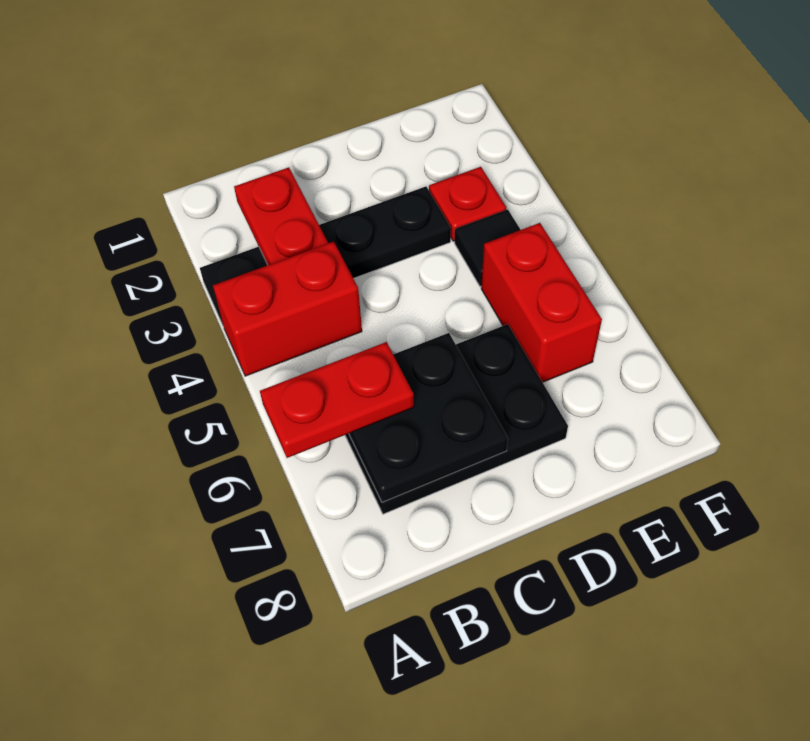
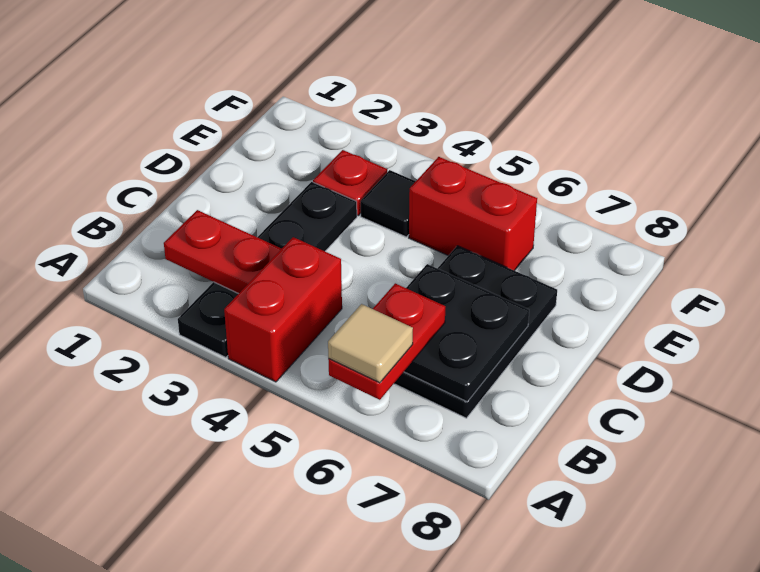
none -> tan tile A6 level 4

